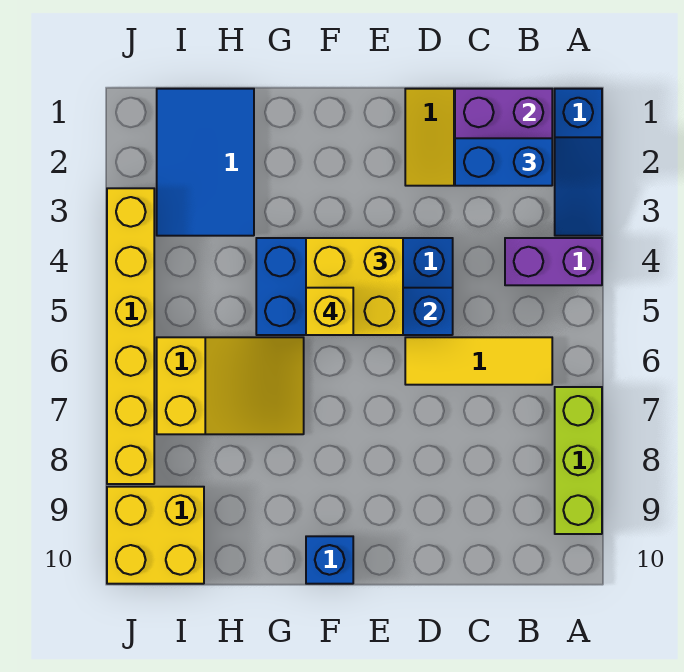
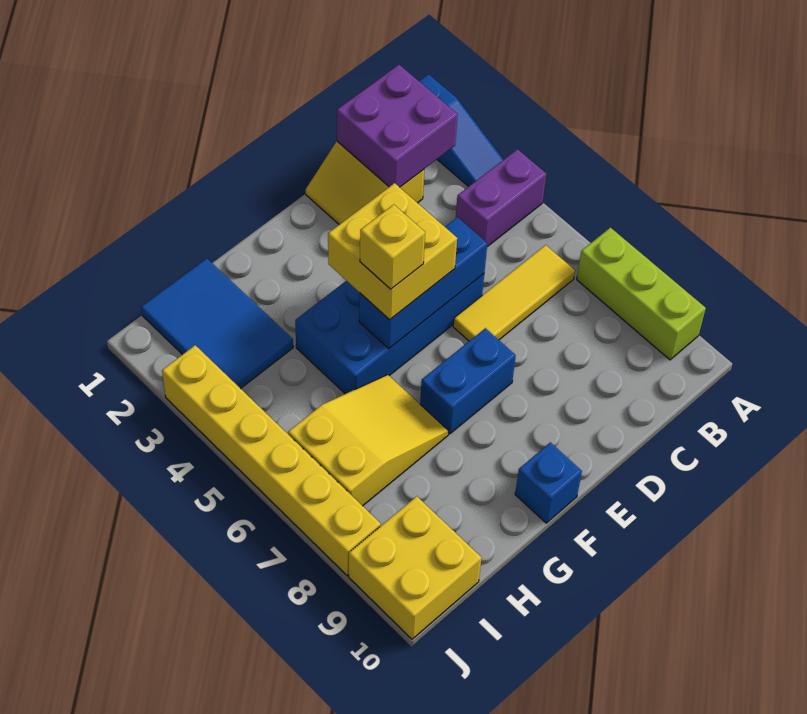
blue brick B2:C2 level 3 -> blue brick E7:F7 level 1

